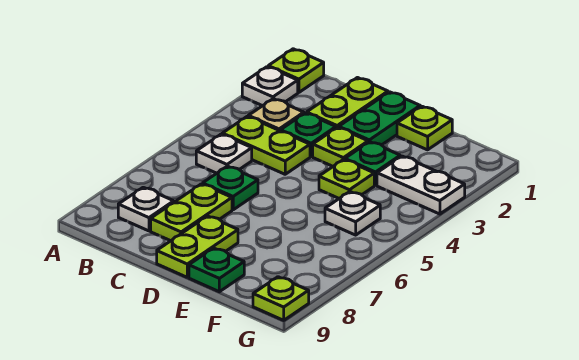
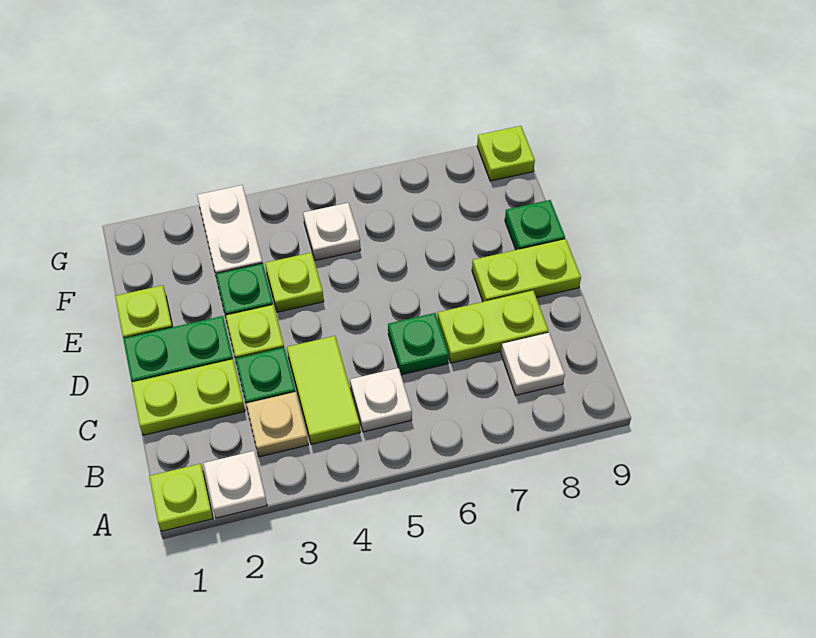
lime plate B4:C4 level 1 -> lime tile B4:C4 level 1

